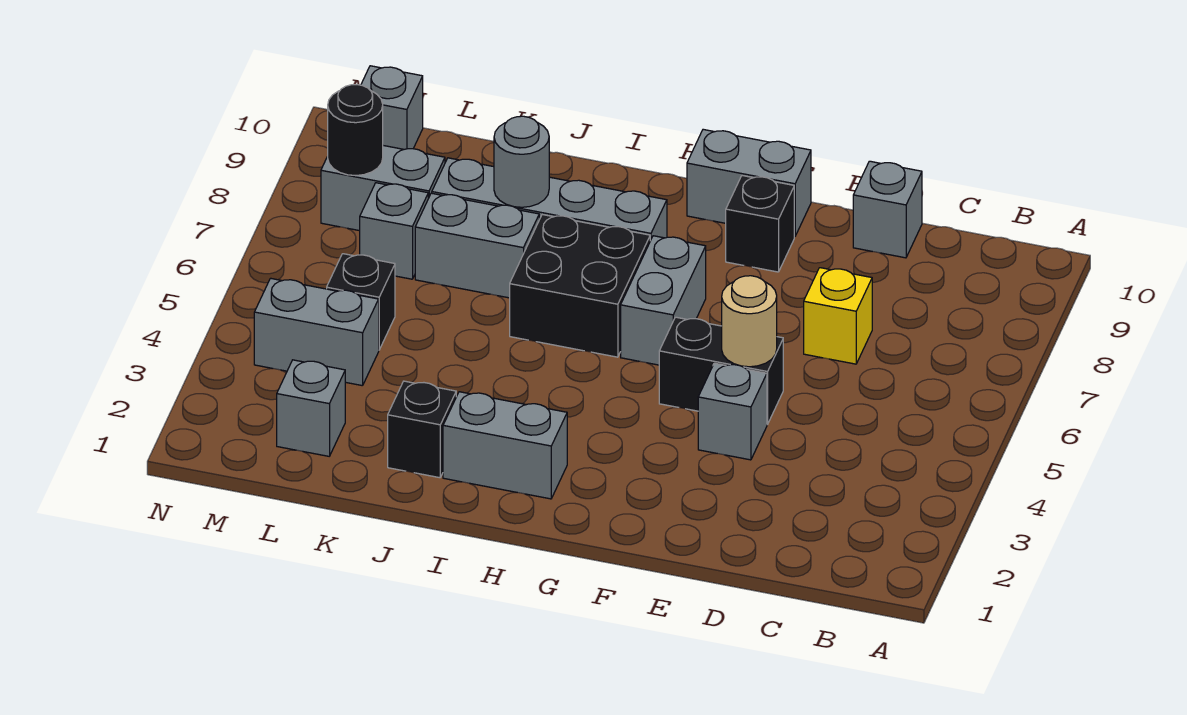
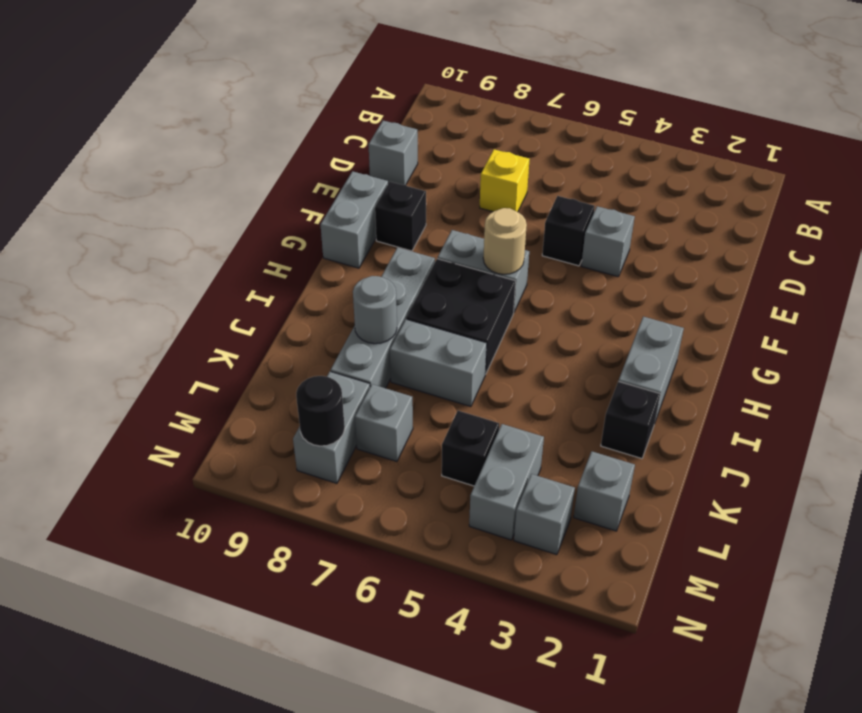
black brick E5:F5 level 1 -> black brick E5 level 1
tan round brick E5 level 2 -> tan round brick G6 level 2
grey brick J7:K7 level 1 -> grey brick J6:J7 level 1
grey brick M10 level 1 -> grey brick M3 level 1

